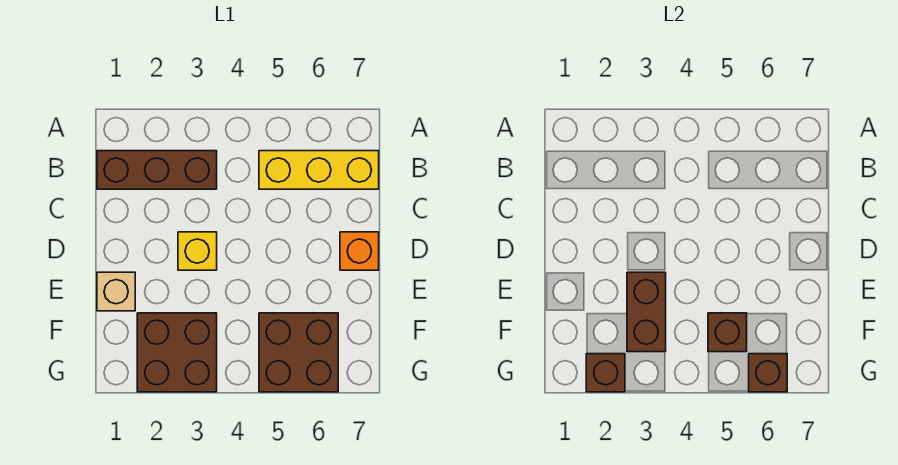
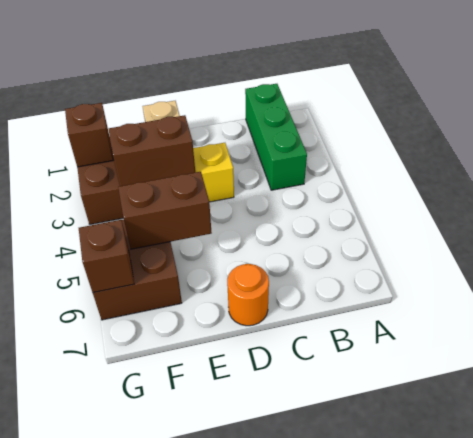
brown brick B1:B3 level 1 -> green brick B1:B3 level 1
yellow brick B5:B7 level 1 -> none
orange brick D7 level 1 -> orange round brick D7 level 1
brown brick F5 level 2 -> brown brick E5:F5 level 2

